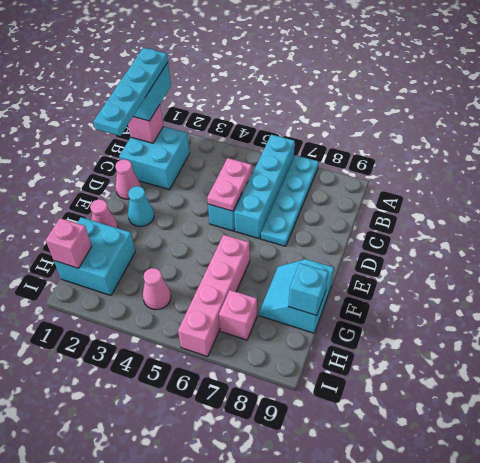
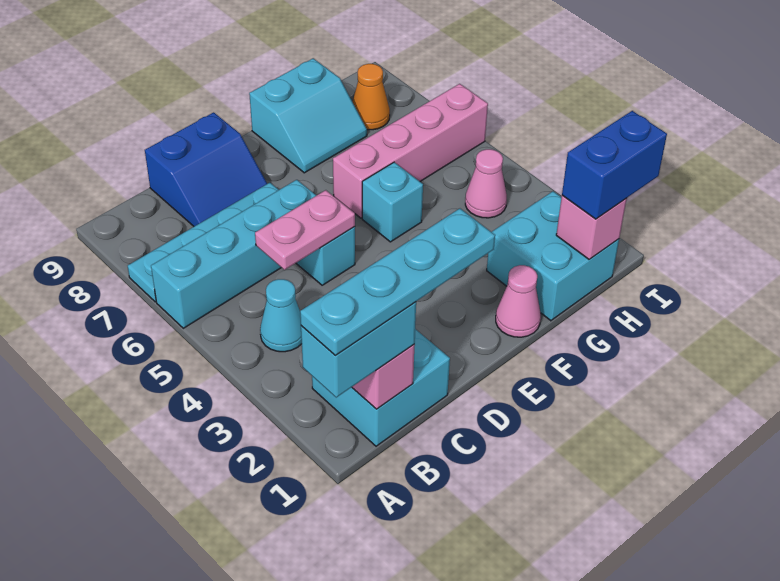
none -> blue slope C8:D9 level 1 top 9
pink cone D1 level 1 -> none
cyan cone E2 level 1 -> cyan cone B4 level 1
cyan brick G9 level 2 -> cyan brick F5 level 1
none -> blue brick H1:I1 level 3
pink brick H7 level 1 -> none
none -> orange cone H8 level 1

